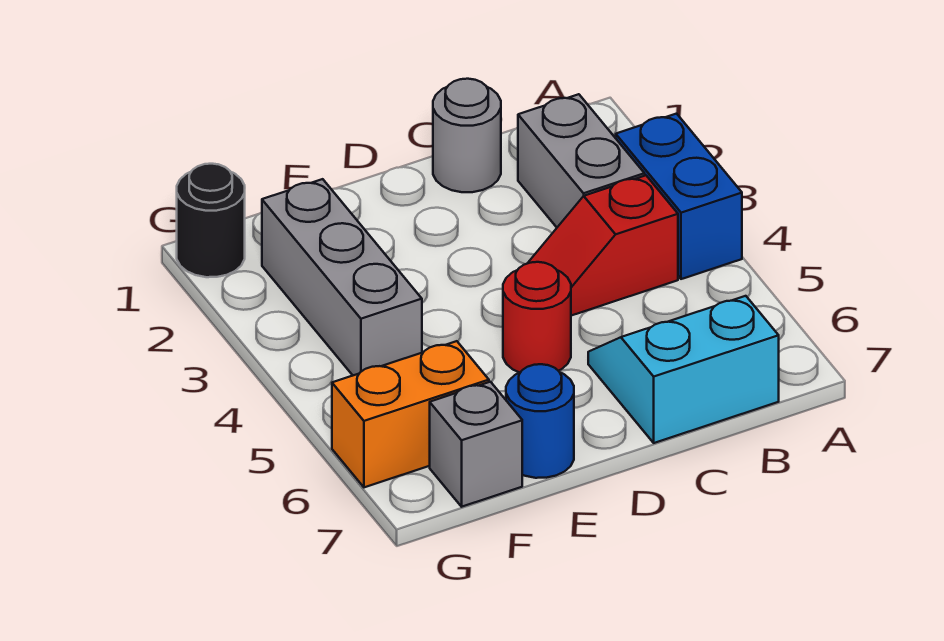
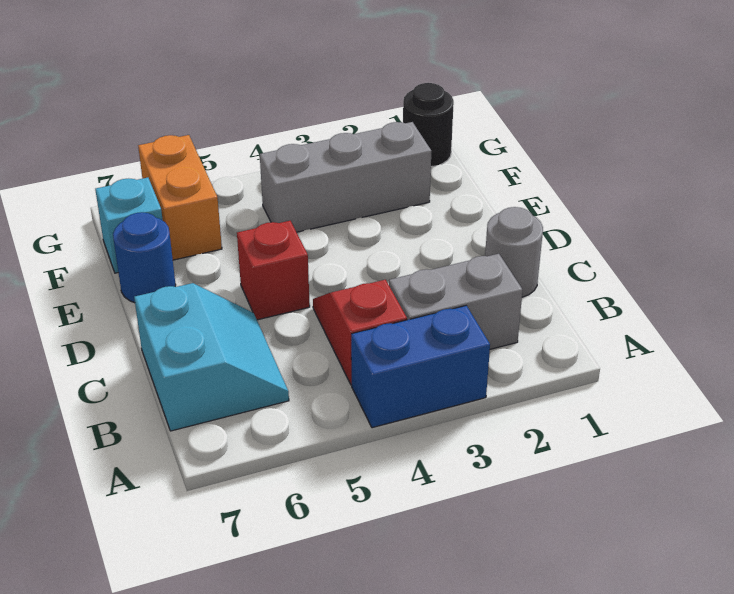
red round brick D5 level 1 -> red brick D5 level 1
grey brick F7 level 1 -> cyan brick F7 level 1

